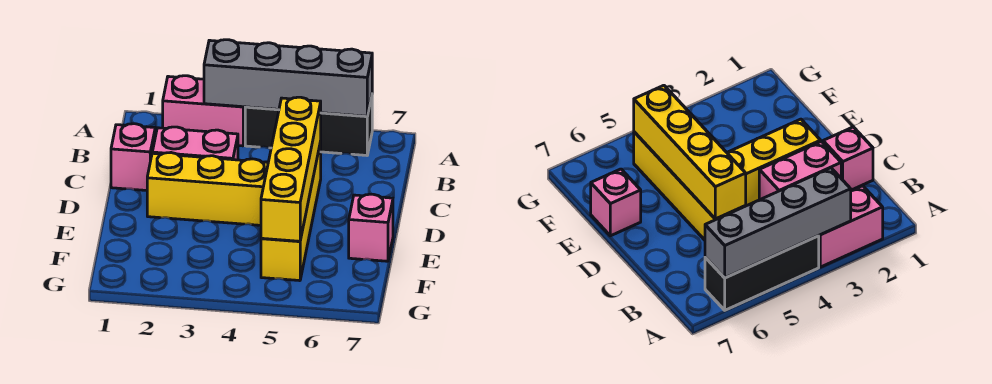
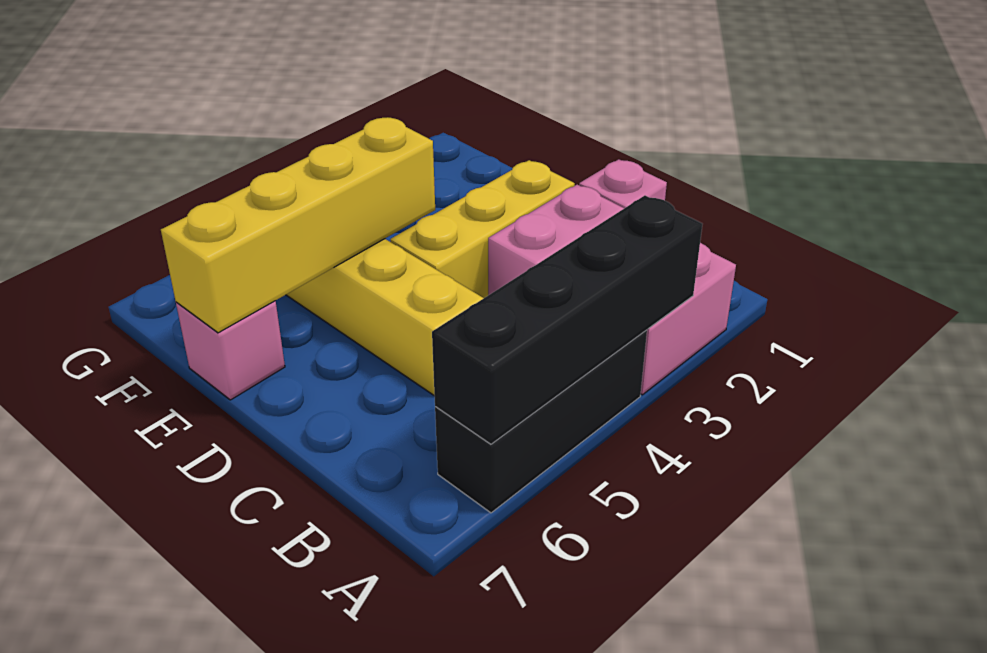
grey brick A3:A6 level 2 -> black brick A3:A6 level 2
yellow brick C5:F5 level 2 -> yellow brick E4:E7 level 2

